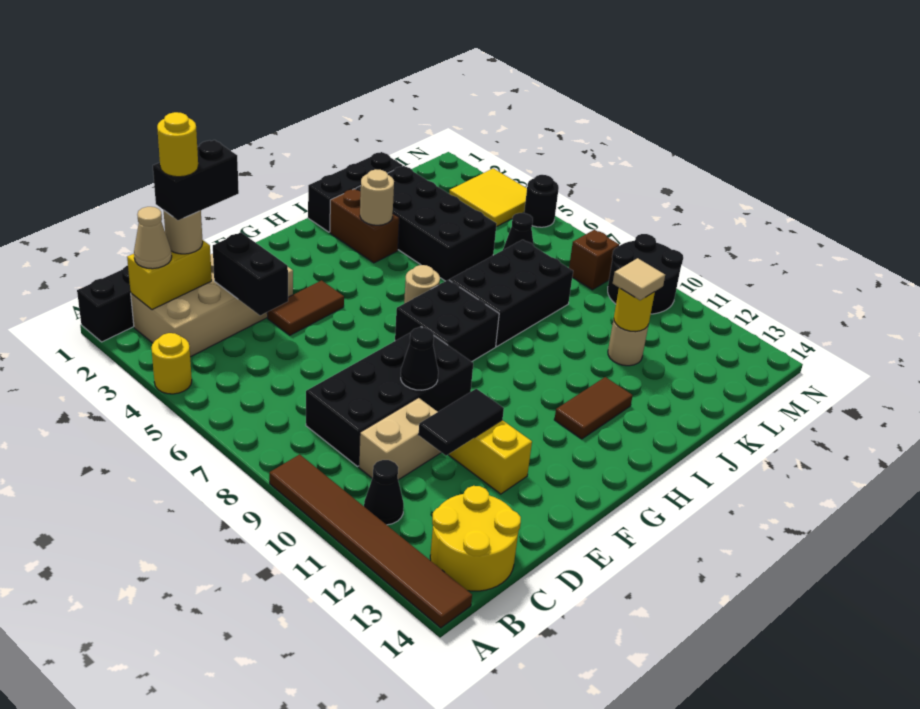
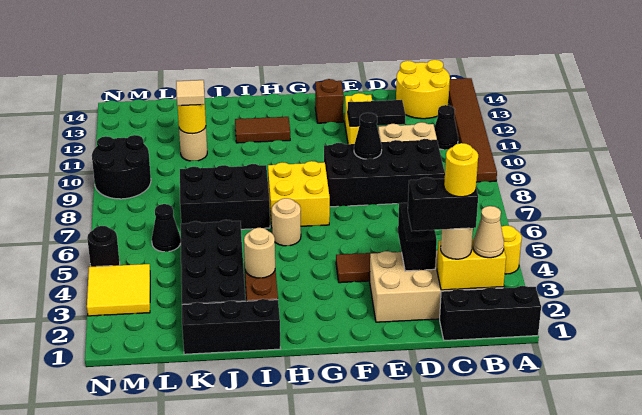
black brick G7:H8 level 1 -> yellow brick G7:H8 level 1
brown brick M8 level 1 -> brown brick F13 level 1

